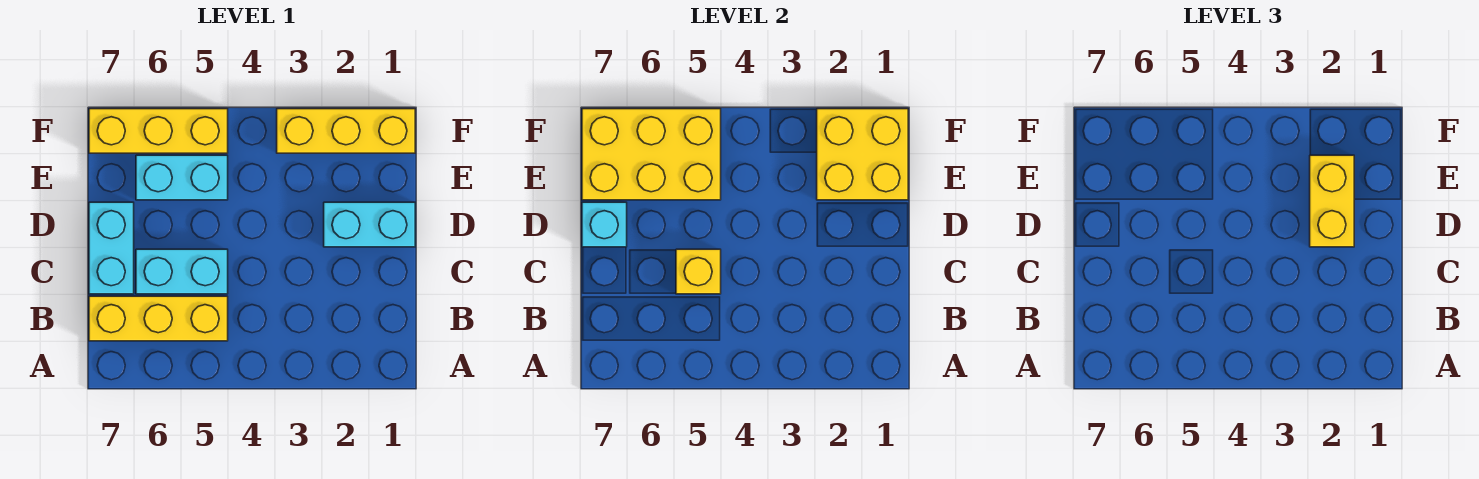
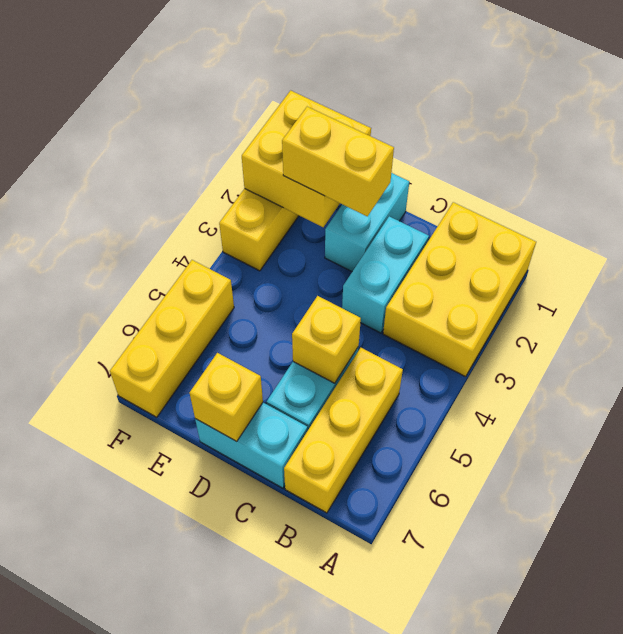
cyan brick D7 level 2 -> yellow brick D7 level 2
cyan brick E5:E6 level 1 -> cyan brick C2:C3 level 1
yellow brick E5:F7 level 2 -> yellow brick A1:B3 level 1

